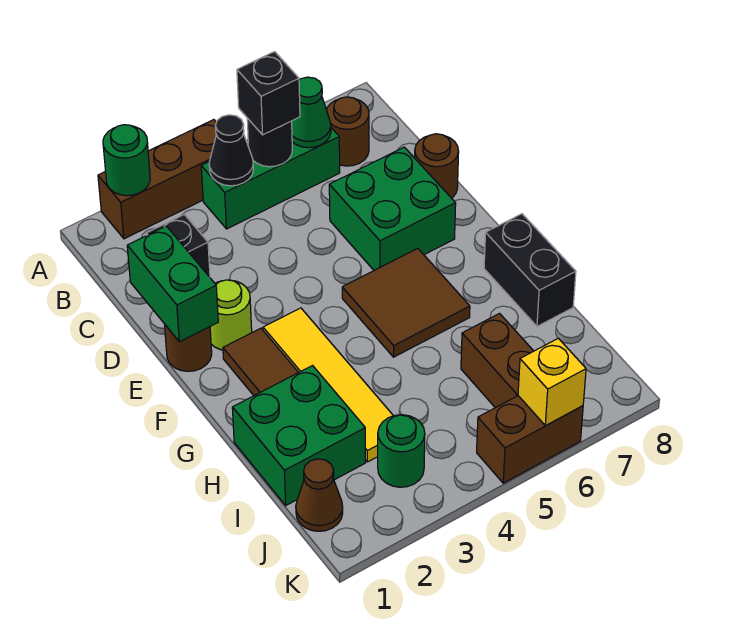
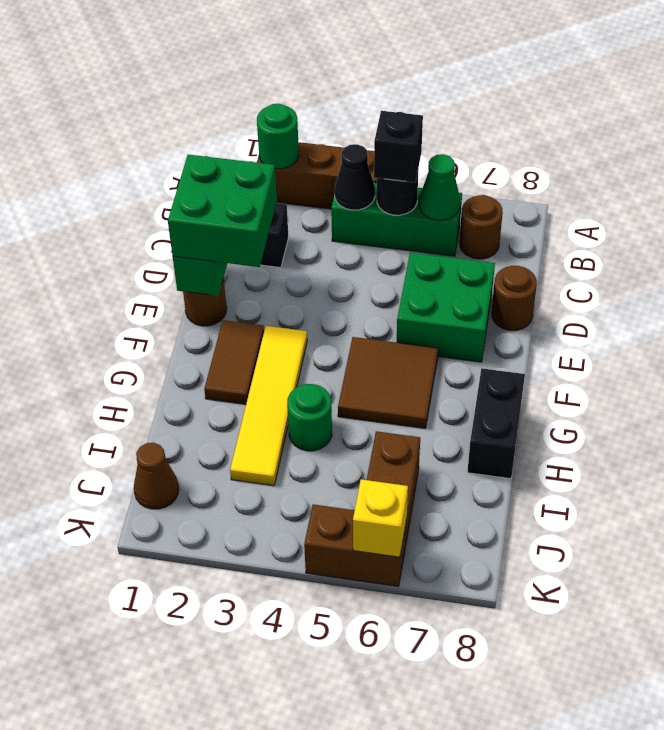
lime round brick E2 level 1 -> none
green brick H1:I2 level 1 -> green brick D1:E2 level 3
green round brick J3 level 1 -> green round brick H4 level 1

